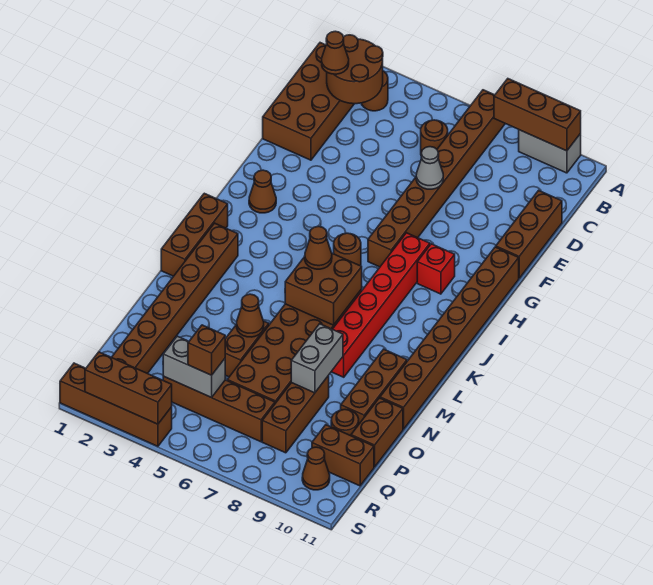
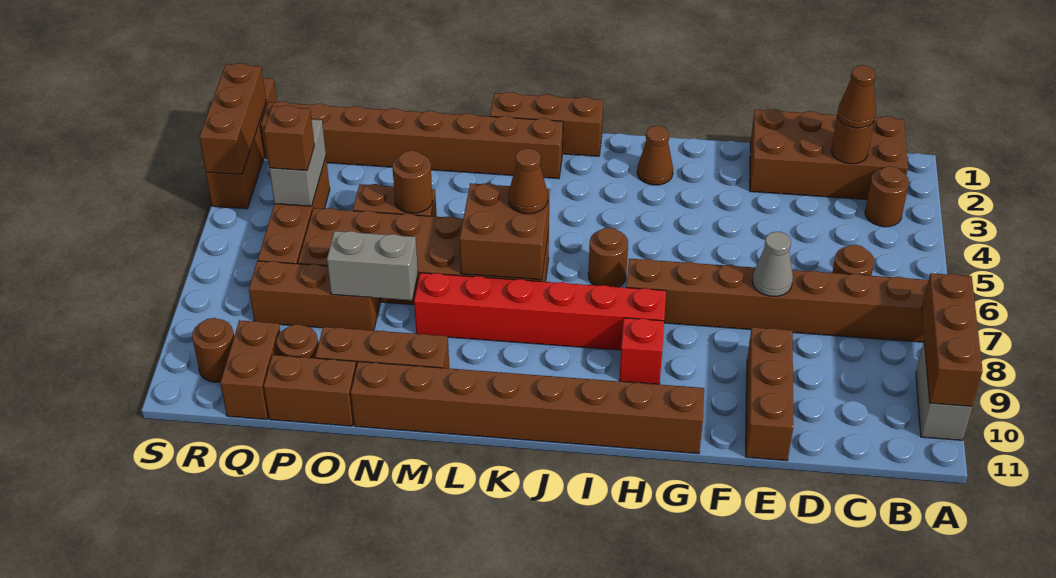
brown round brick B2:C3 level 2 -> brown round brick C2 level 2
brown brick D11:F11 level 1 -> brown brick E9:E11 level 1
brown cone N5 level 2 -> brown round brick N5 level 2
brown cone R10 level 1 -> brown round brick R10 level 1

